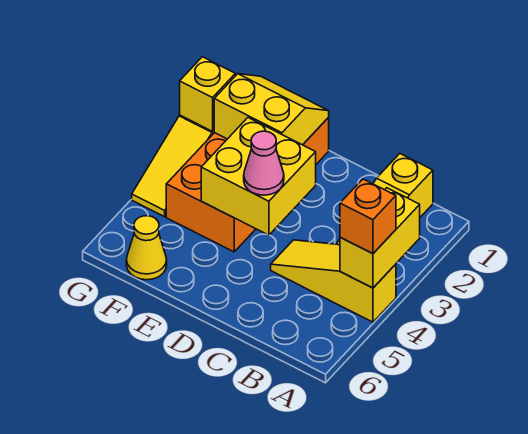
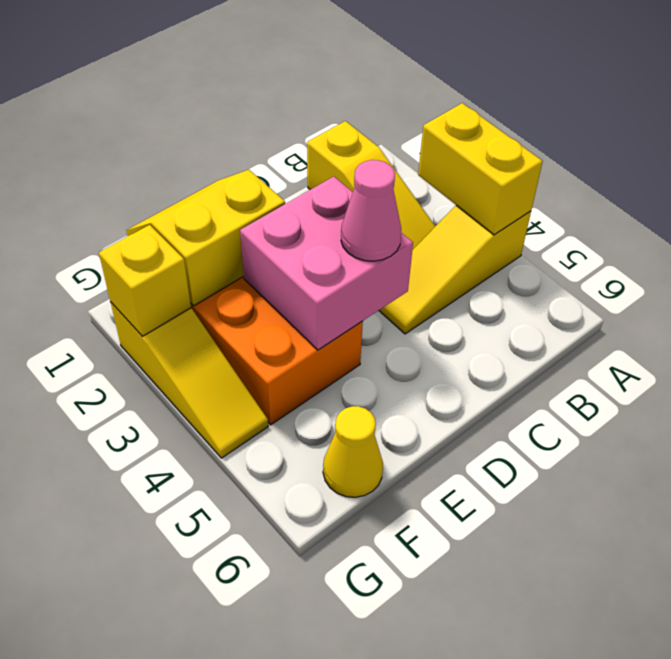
orange brick A4 level 3 -> none
yellow brick D3:E4 level 2 -> pink brick D3:E4 level 2

